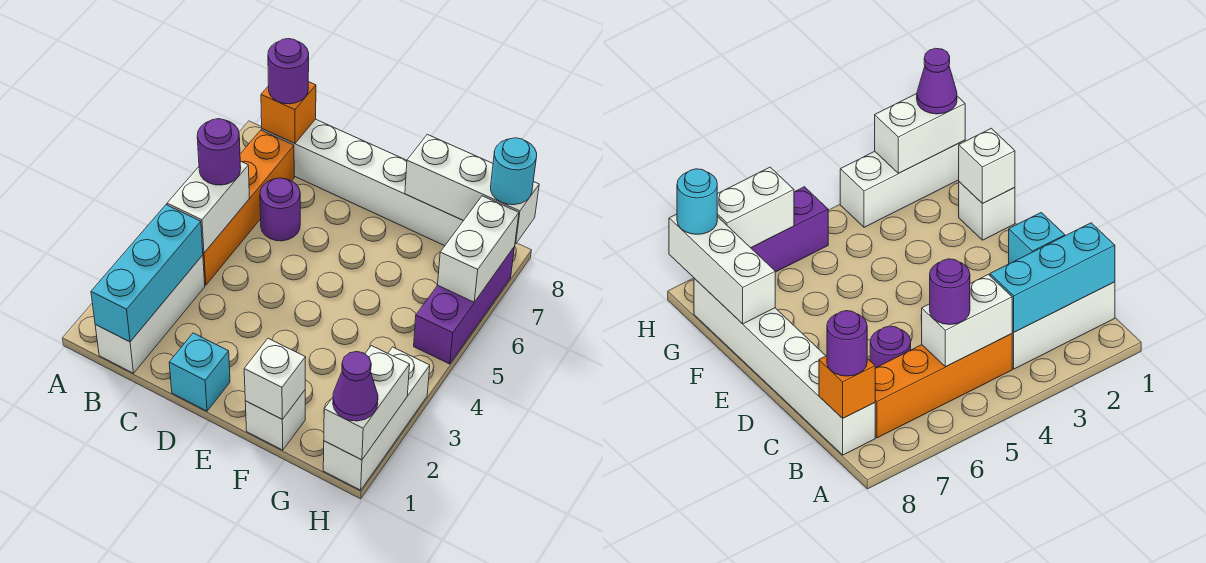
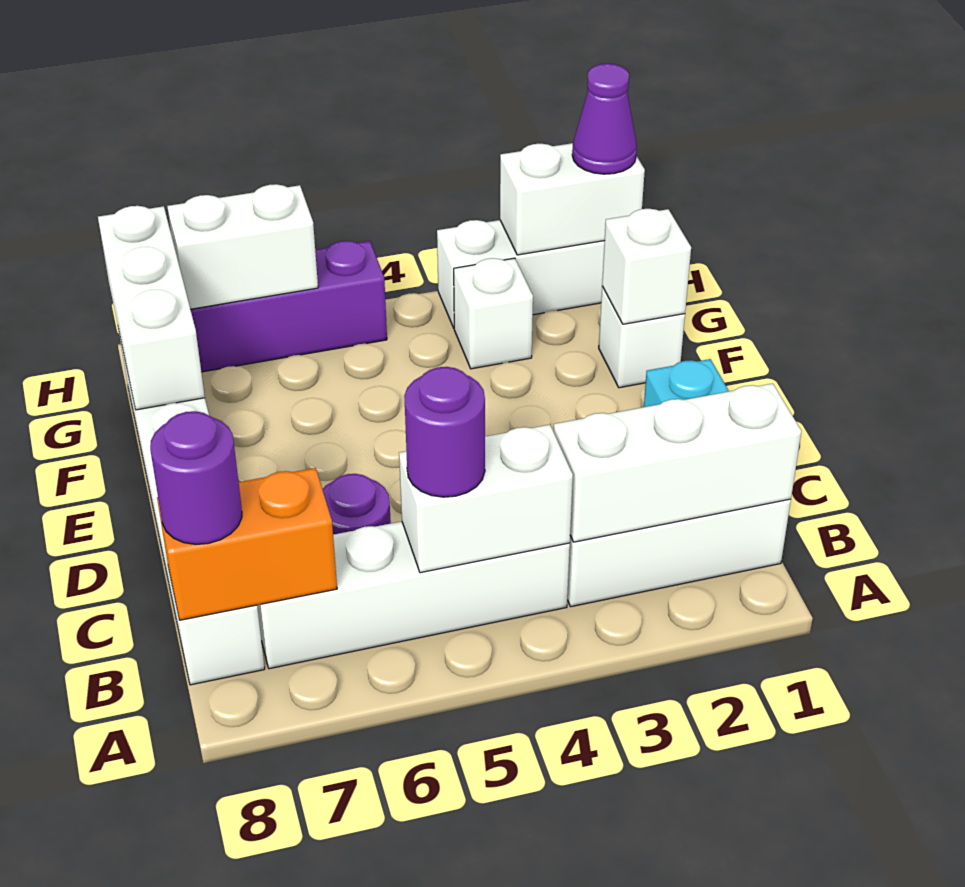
cyan brick B1:B3 level 2 -> white brick B1:B3 level 2
orange brick B4:B7 level 1 -> white brick B4:B7 level 1
orange brick B8 level 2 -> orange brick B7:B8 level 2
none -> white brick G3 level 1
cyan round brick H8 level 3 -> none

